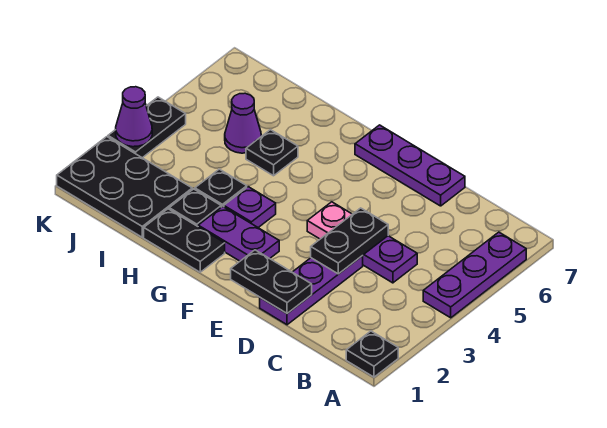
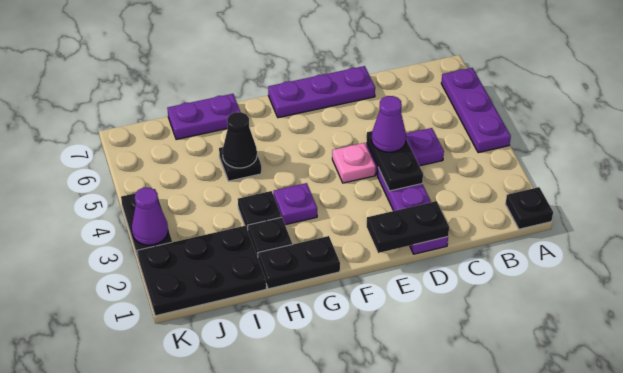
purple plate F2:G2 level 1 -> purple plate H7:I7 level 1
none -> black cone H5 level 2
purple cone I5 level 1 -> purple cone D4 level 3

